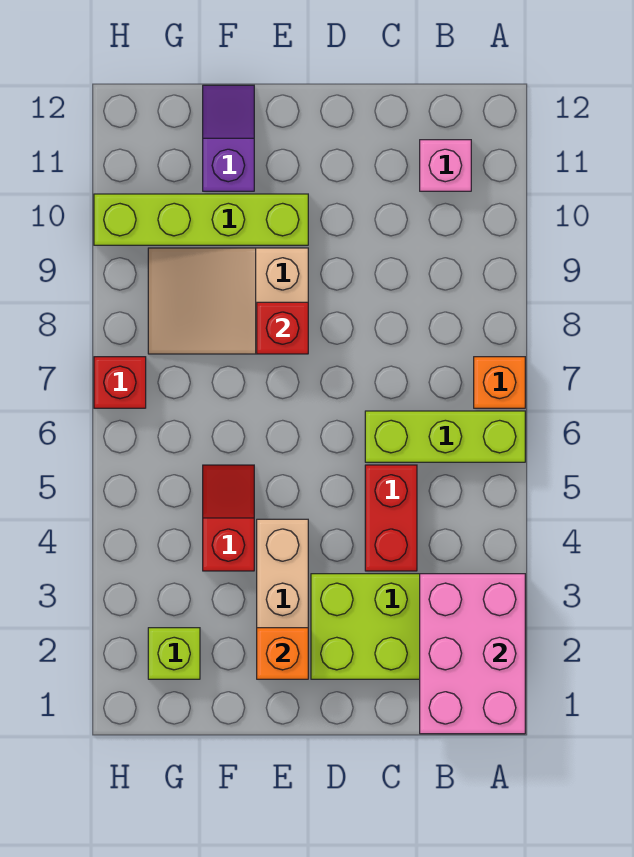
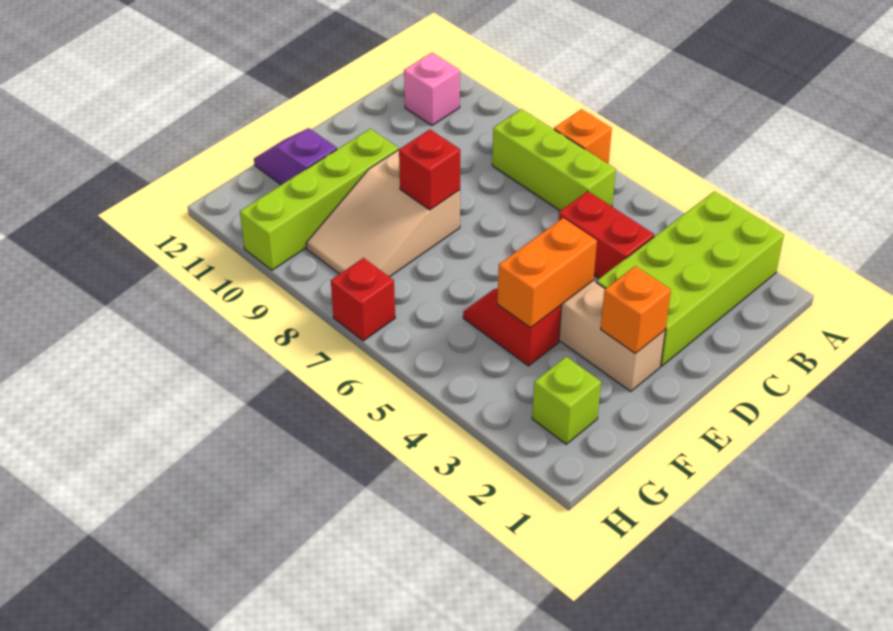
pink brick A1:B3 level 2 -> none
lime brick A6:C6 level 1 -> lime brick B6:B8 level 1
none -> orange brick E4:F4 level 2

